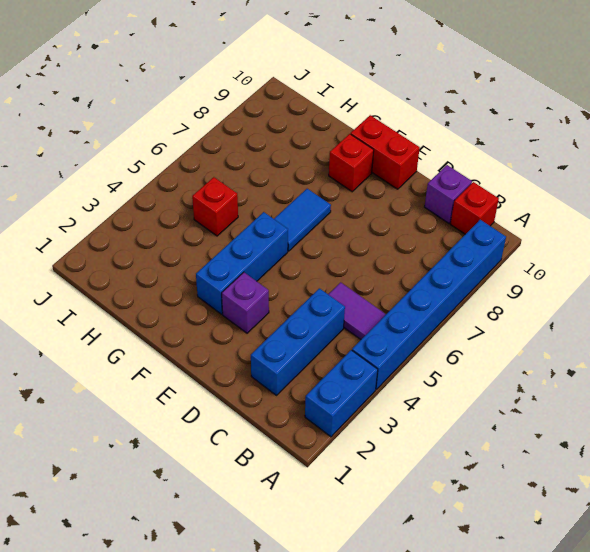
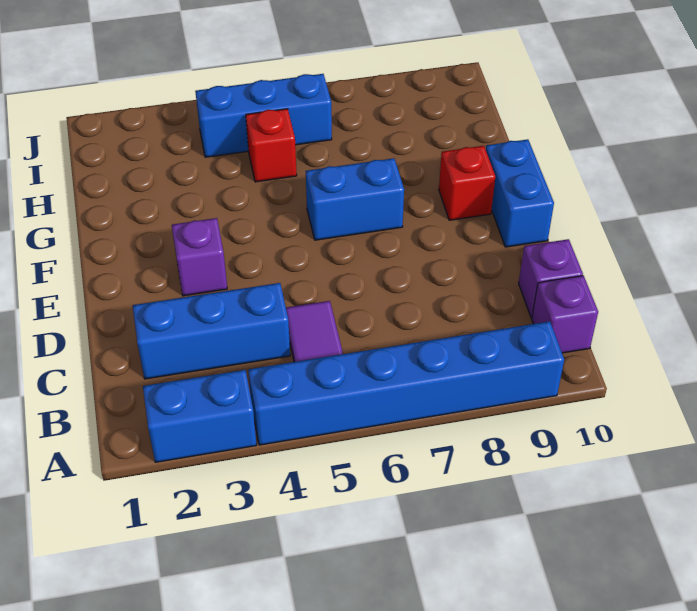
red brick B10 level 1 -> purple brick B10 level 1
red brick E10:F10 level 1 -> blue brick E10:F10 level 1
blue brick F3:F5 level 1 -> blue brick I4:I6 level 1
blue tile F6:F7 level 1 -> blue brick F6:F7 level 1

